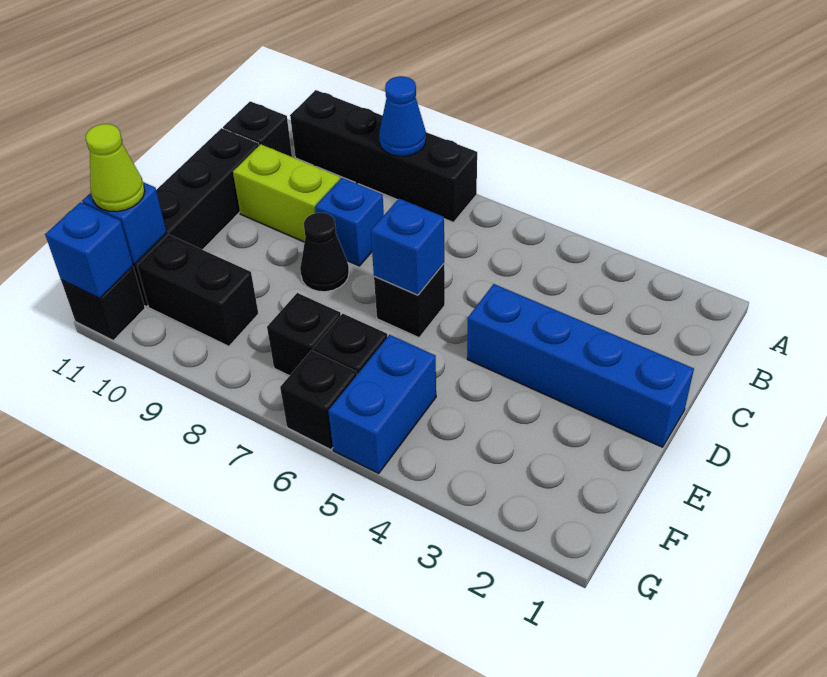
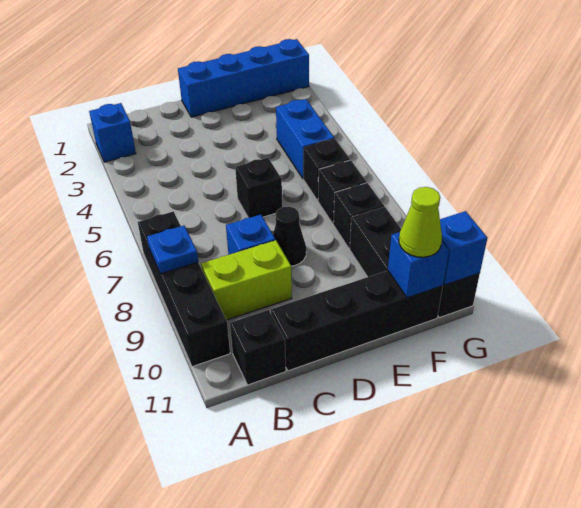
blue cone A8 level 2 -> blue plate A8 level 2
lime brick C9:C10 level 1 -> lime brick B9:C9 level 1
blue brick D1:D4 level 1 -> blue brick D1:G1 level 1
blue brick D6 level 2 -> blue brick A2 level 1
blue brick F5:G5 level 1 -> blue brick F4:F5 level 1
black brick G6 level 1 -> black brick F8 level 1

